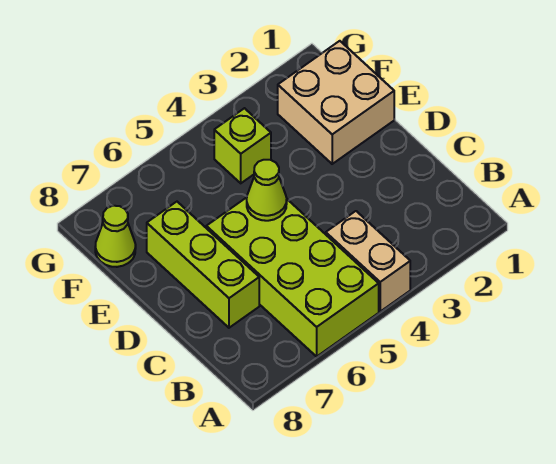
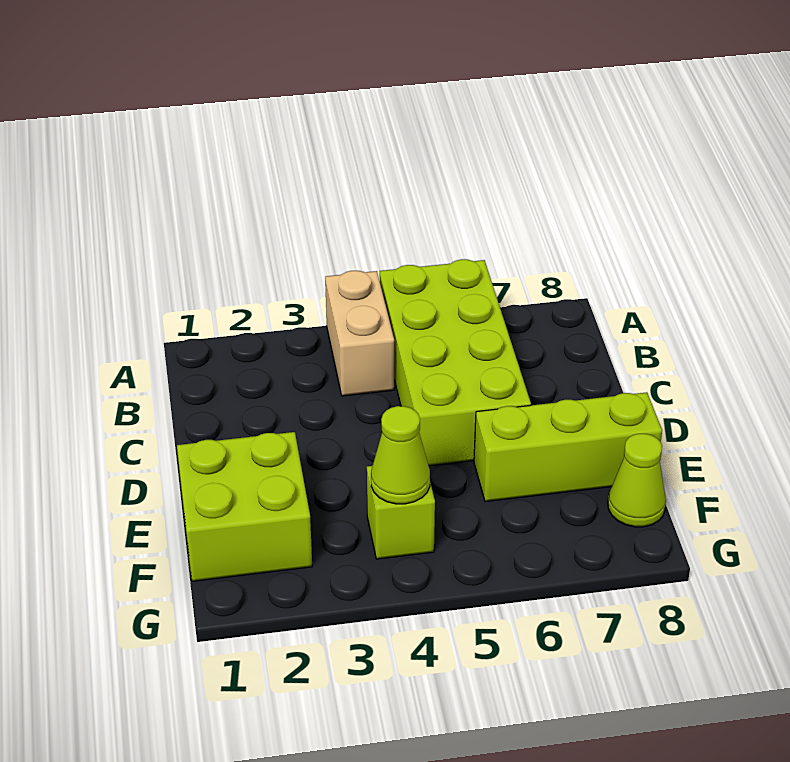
lime brick C7:E7 level 1 -> lime brick E6:E8 level 1
lime cone D5 level 2 -> lime cone F4 level 2
tan brick E1:F2 level 1 -> lime brick E1:F2 level 1

